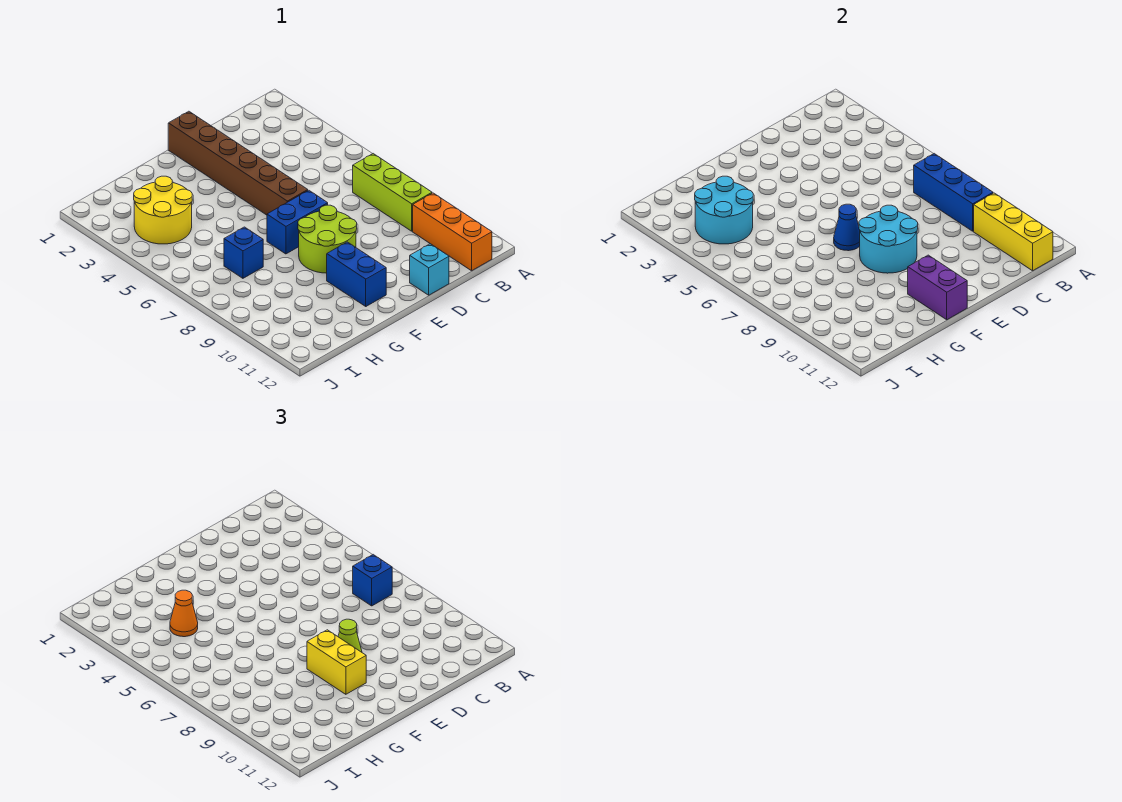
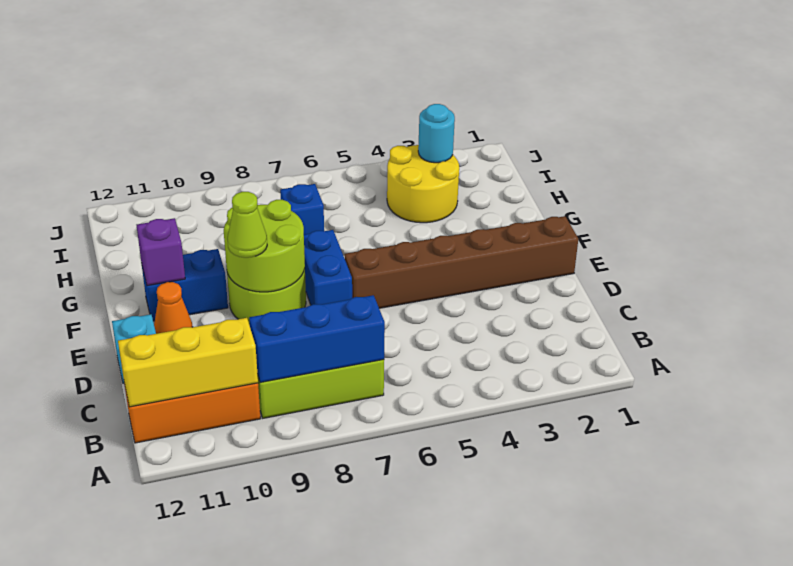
blue brick B7 level 3 -> none
cyan round brick E8:F9 level 2 -> lime round brick E8:F9 level 2
blue cone F7 level 2 -> none
yellow brick F9:F10 level 3 -> none
purple brick F11:F12 level 2 -> purple brick F11 level 2
cyan round brick H3:I4 level 2 -> cyan round brick I3 level 2
orange cone H4 level 3 -> orange cone E11 level 1

